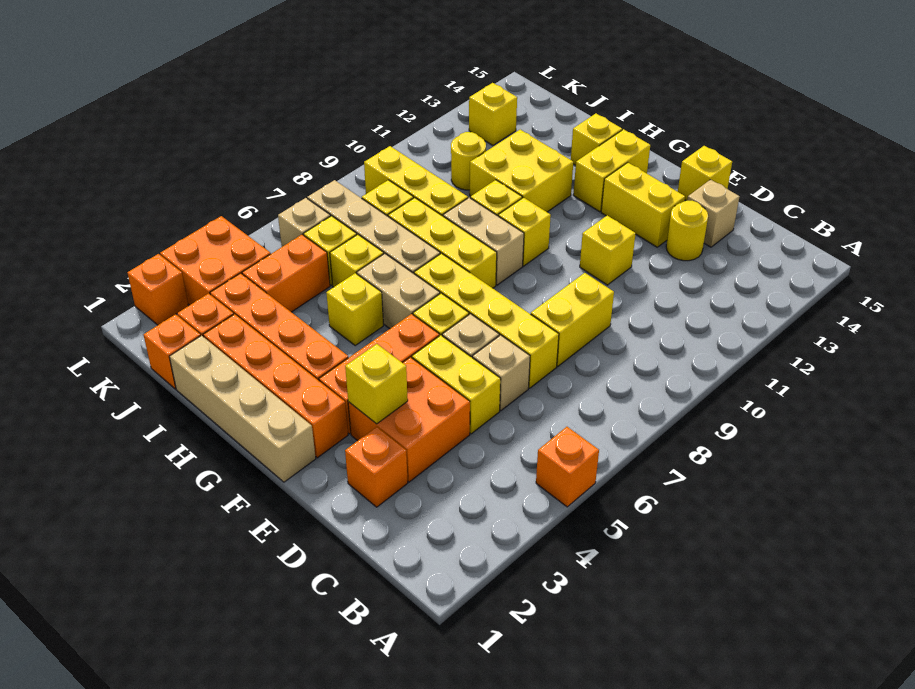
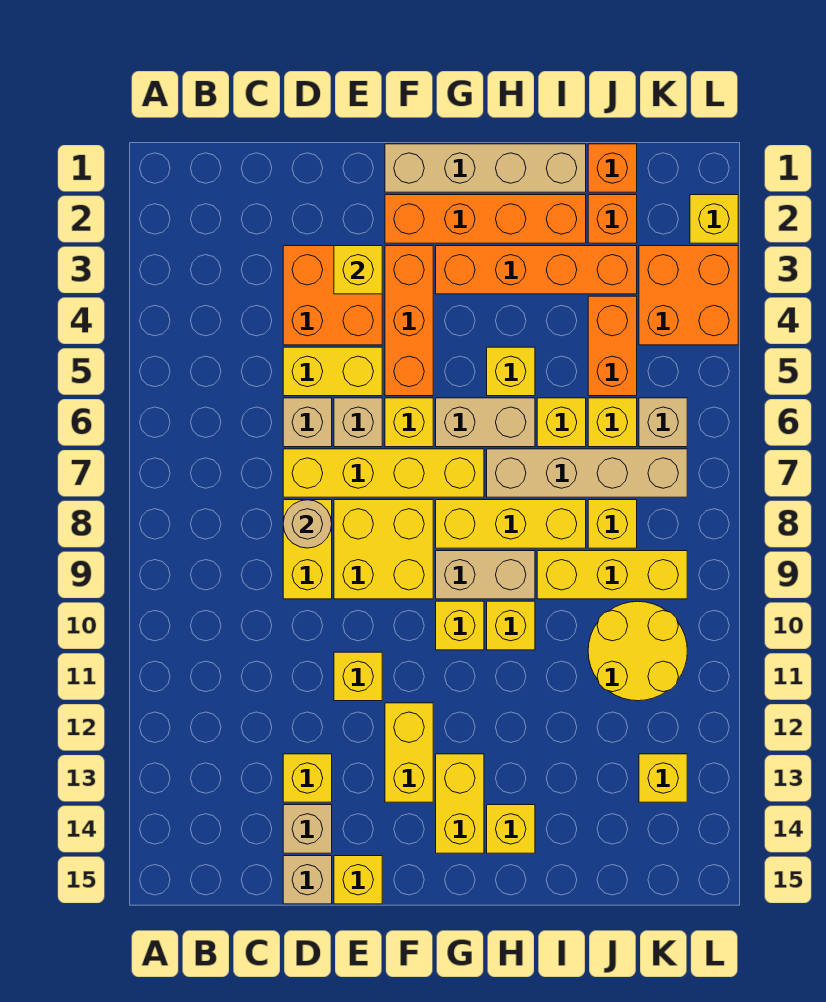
orange brick A5 level 1 -> none
orange brick D2 level 1 -> none
none -> tan round brick D8 level 2
yellow round brick D13 level 1 -> yellow brick D13 level 1
none -> tan brick D15 level 1
yellow brick E13:F13 level 1 -> yellow brick F12:F13 level 1
yellow brick H11:I12 level 1 -> yellow brick E8:F9 level 1
yellow round brick J11 level 1 -> yellow round brick J10:K11 level 1
orange brick L2 level 1 -> yellow brick L2 level 1

